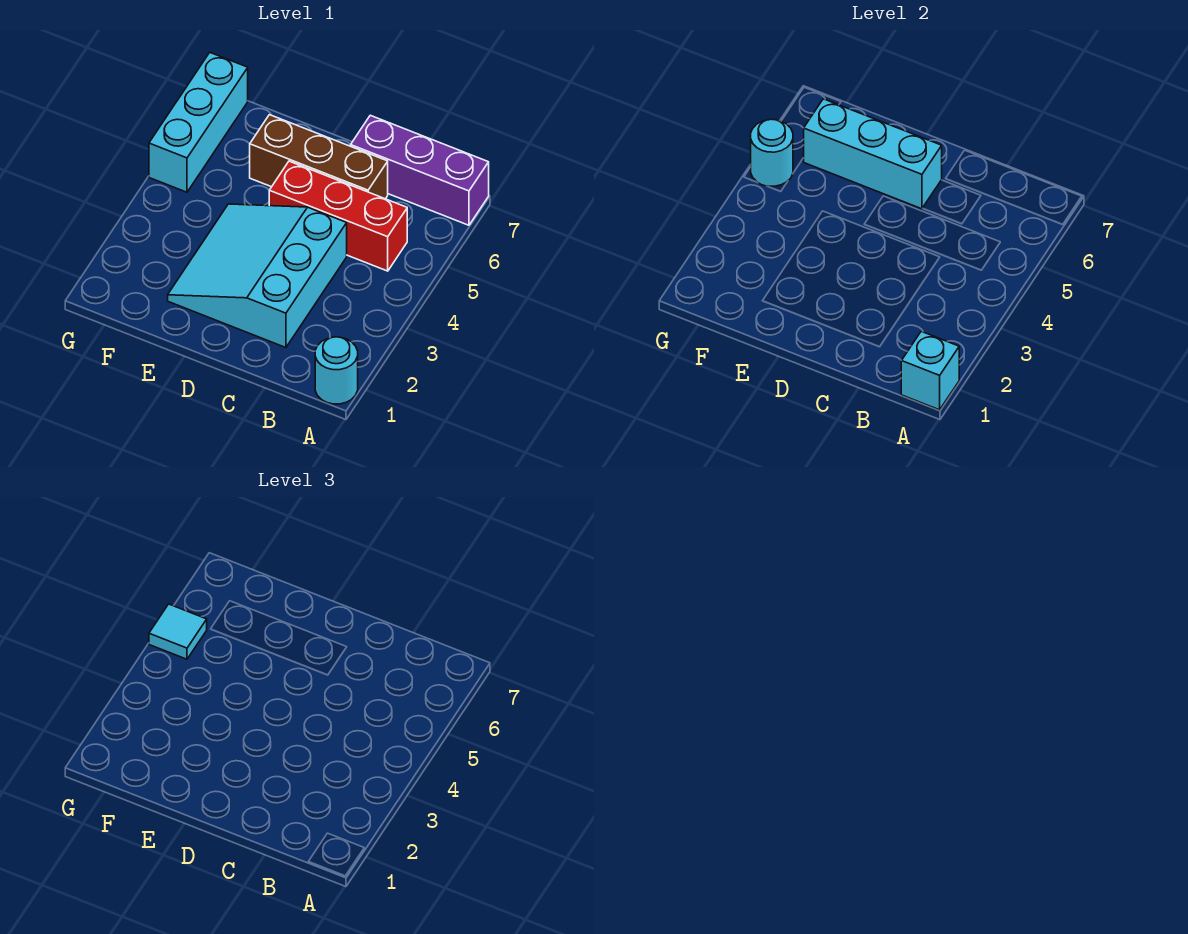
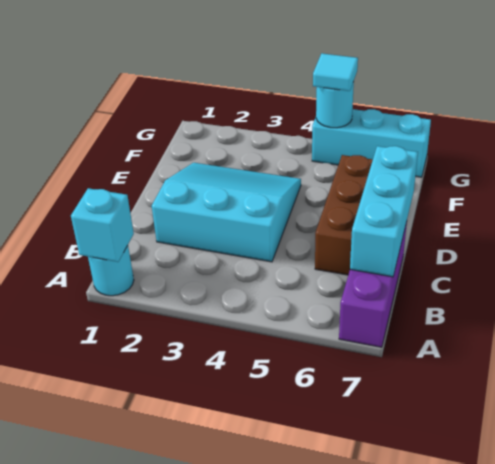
red brick B5:D5 level 1 -> none
cyan brick D6:F6 level 2 -> cyan brick B7:D7 level 2

